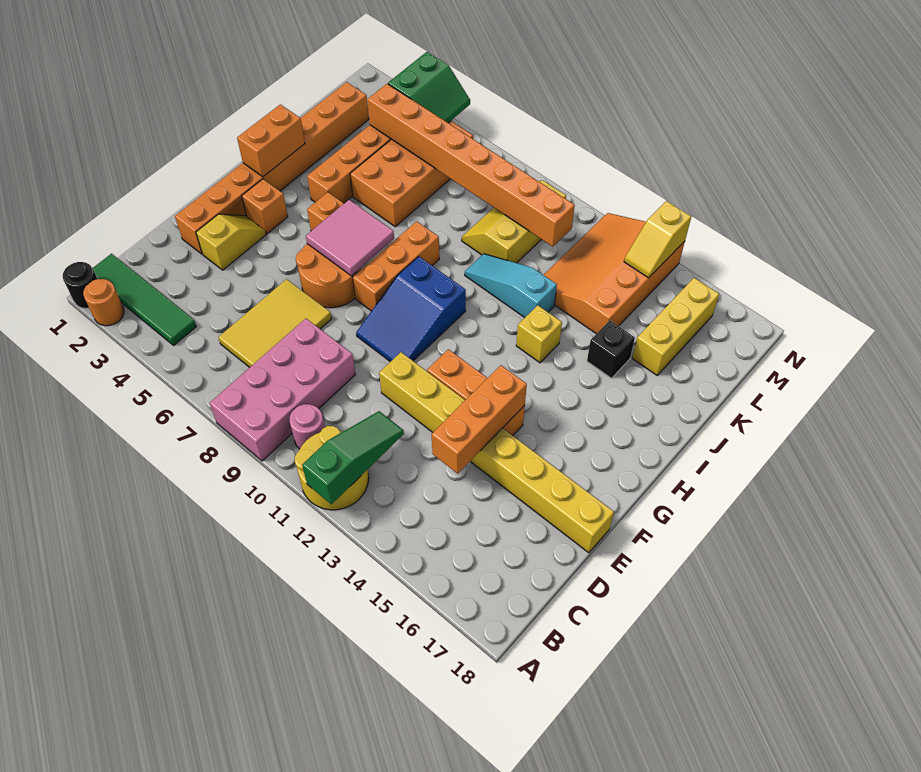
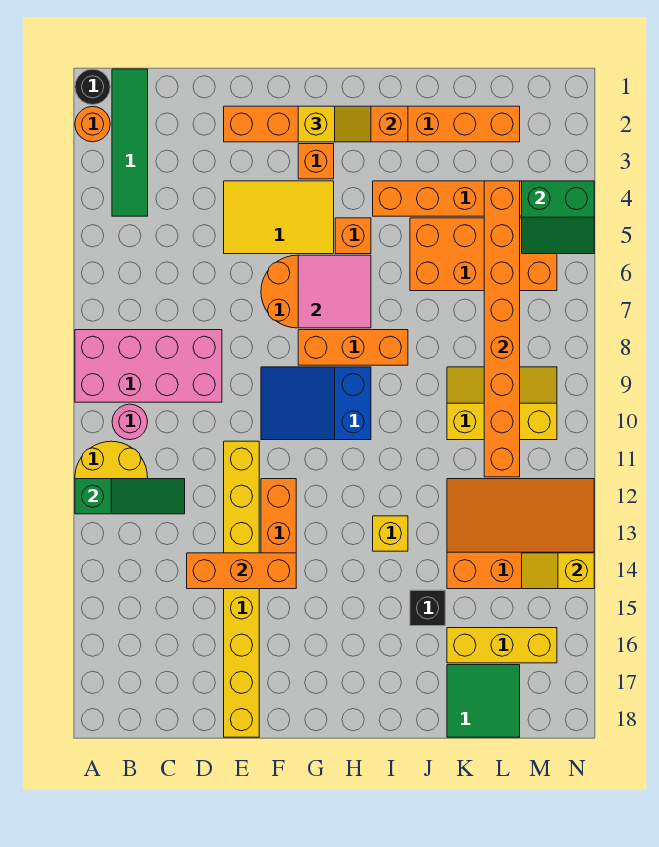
yellow tile C6:E7 level 1 -> yellow tile E4:G5 level 1
yellow slope E3:F3 level 1 top E -> yellow slope G2:H2 level 3 top G
cyan slope J10:J12 level 1 top 12 -> none
none -> green tile K17:L18 level 1

